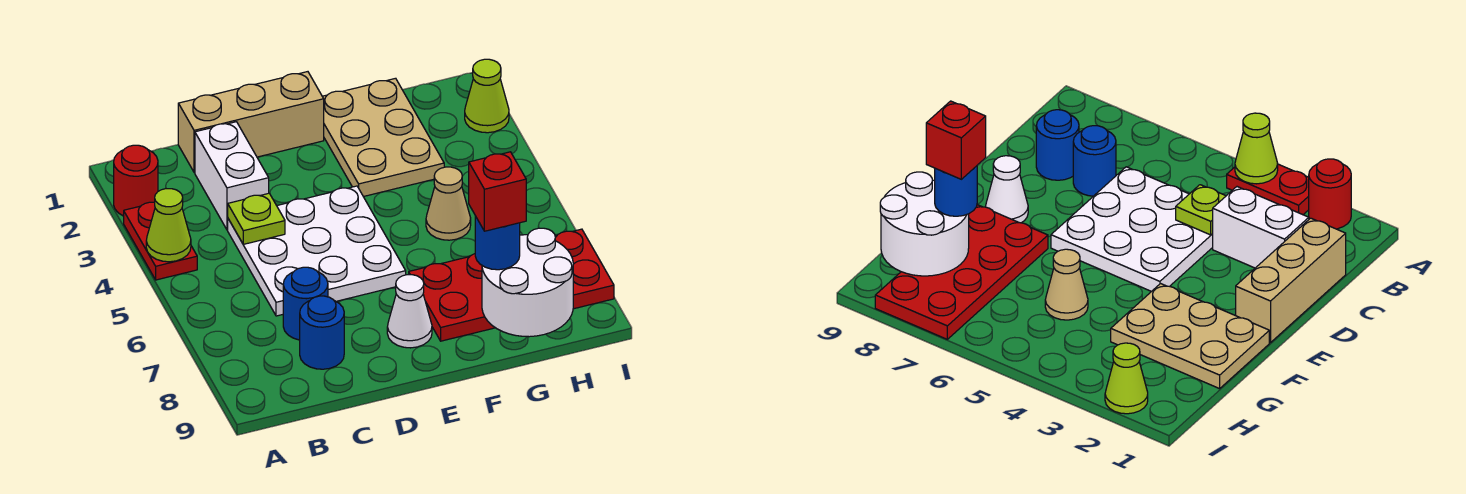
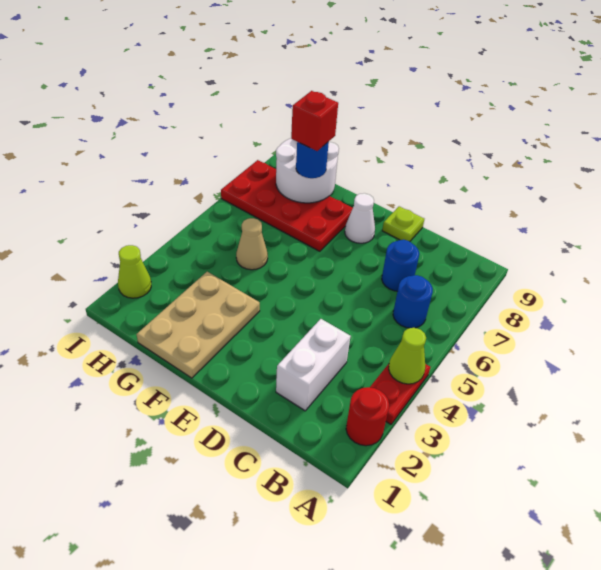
tan brick C1:E1 level 1 -> none
white plate C4:E6 level 1 -> none
lime plate C4 level 2 -> lime plate D9 level 1
blue round brick C8 level 1 -> blue round brick B6 level 1

